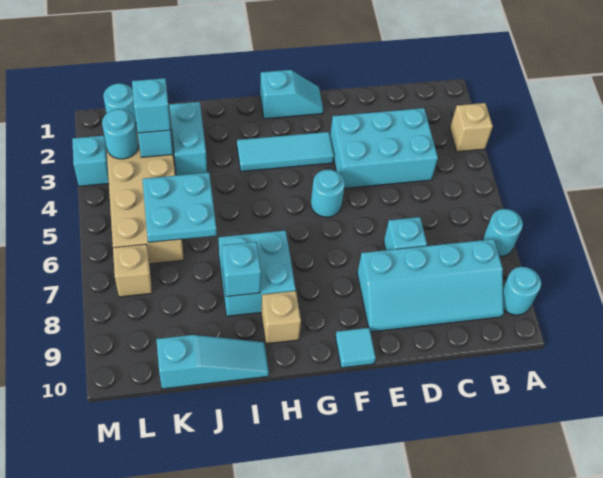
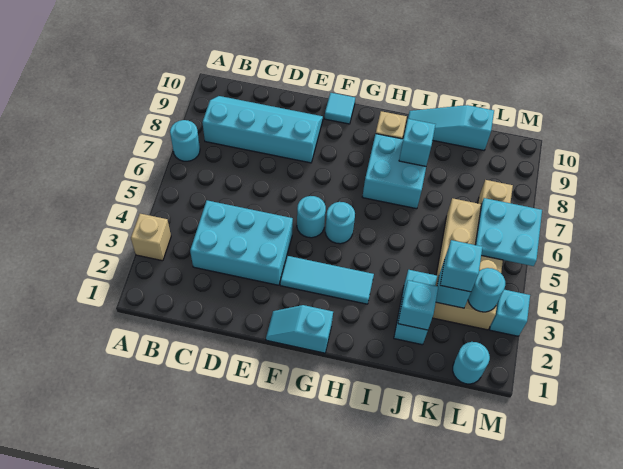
cyan round brick A9 level 1 -> cyan round brick G5 level 1
cyan brick D7 level 1 -> cyan brick J2 level 2
cyan plate J5:K6 level 2 -> cyan plate L5:M6 level 2

